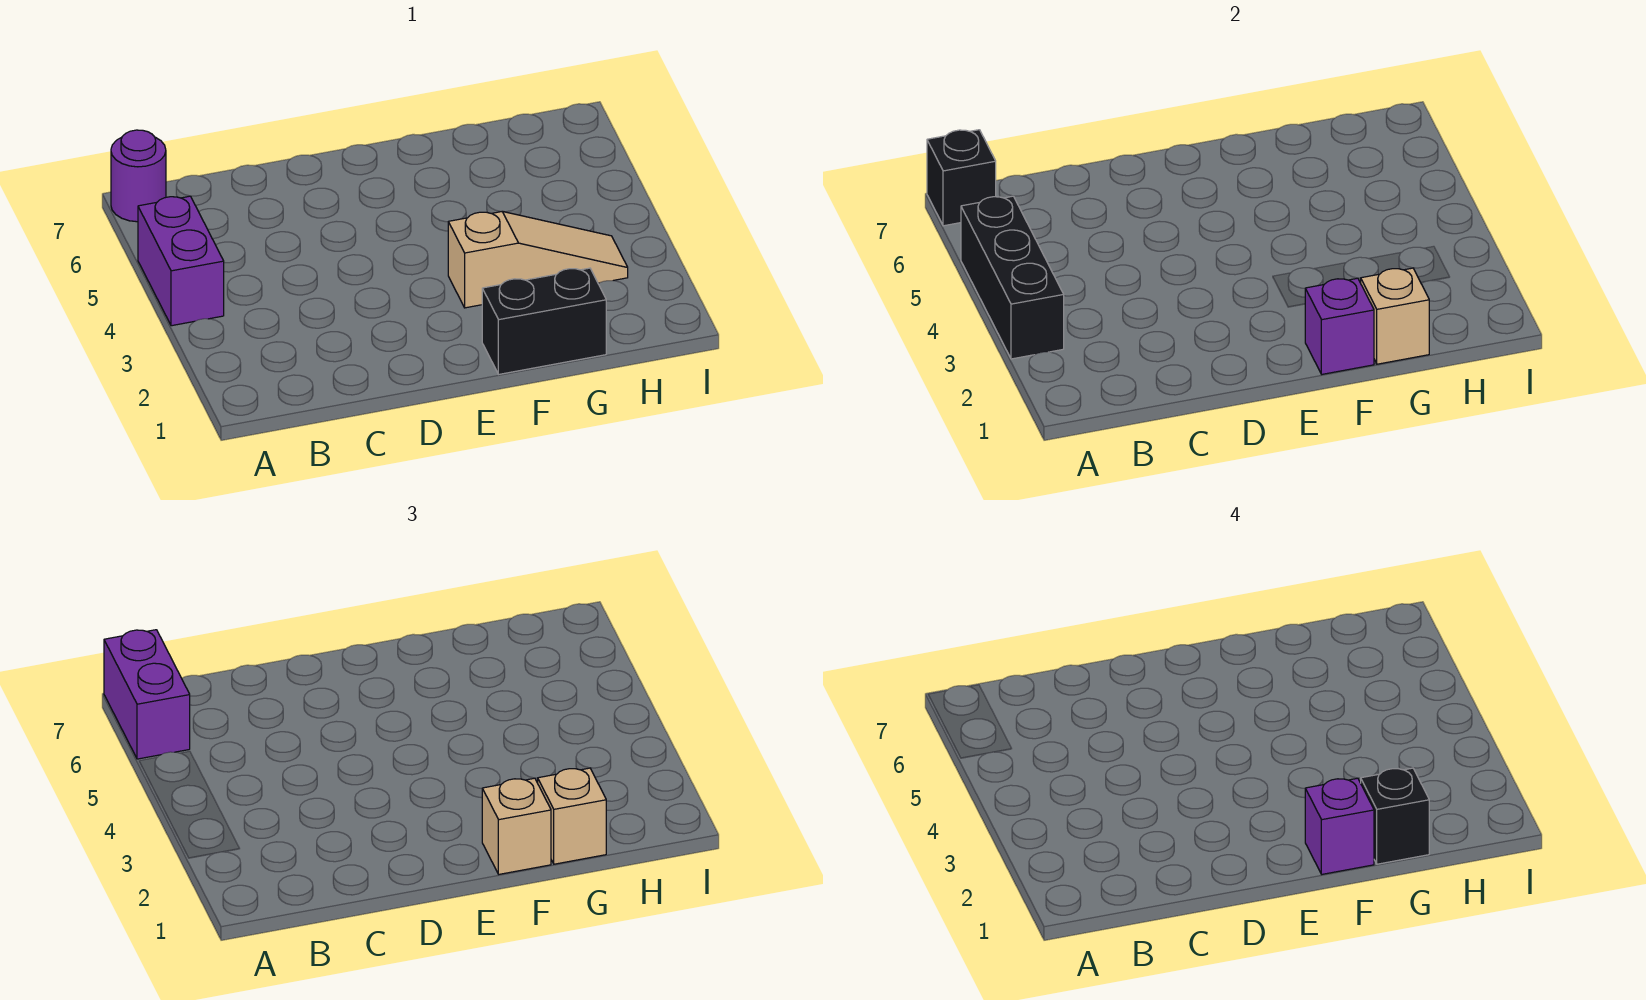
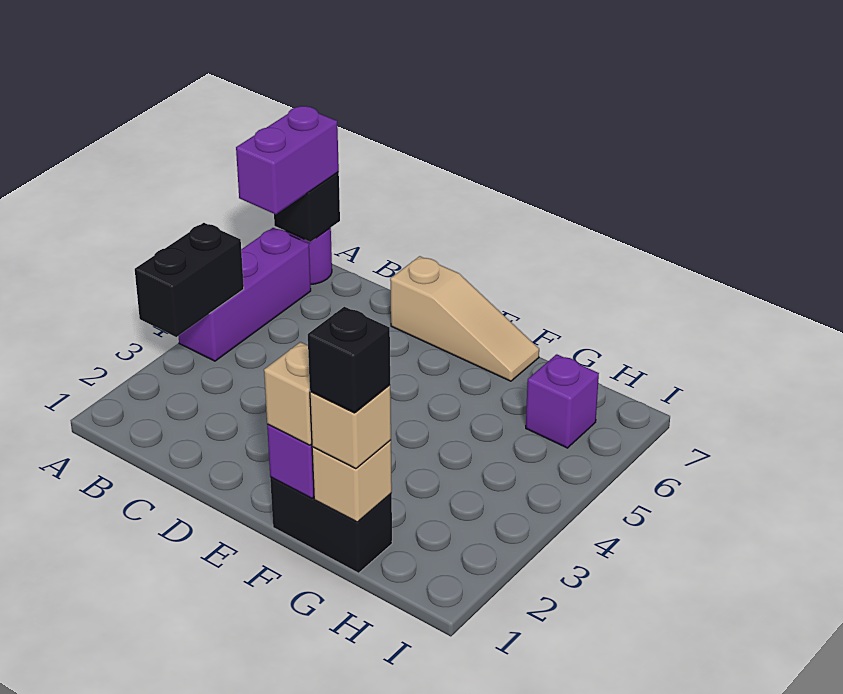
black brick A3:A5 level 2 -> black brick A3:A4 level 2
purple brick A4:A5 level 1 -> purple brick A4:A6 level 1
purple brick F1 level 4 -> purple brick H6 level 1
tan slope F3:H3 level 1 top F -> tan slope D7:F7 level 1 top D

